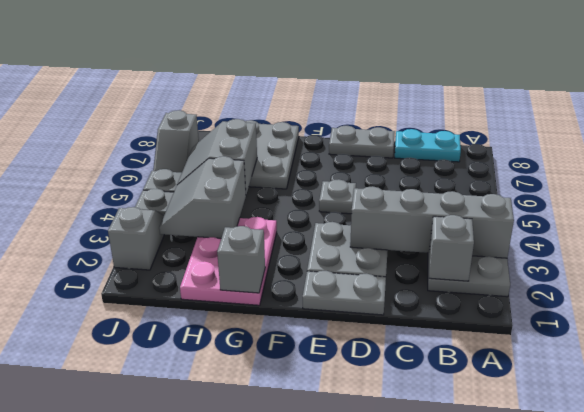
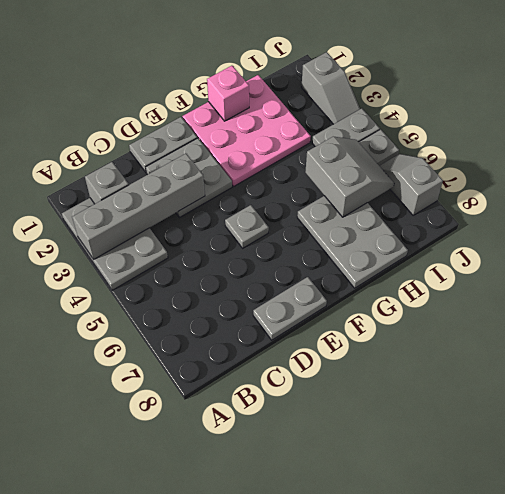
cyan plate B8:C8 level 1 -> none
pink plate G1:H3 level 1 -> pink plate F1:H3 level 1
grey brick G1 level 2 -> pink brick G1 level 2
grey slope H3:I4 level 2 top H -> none

